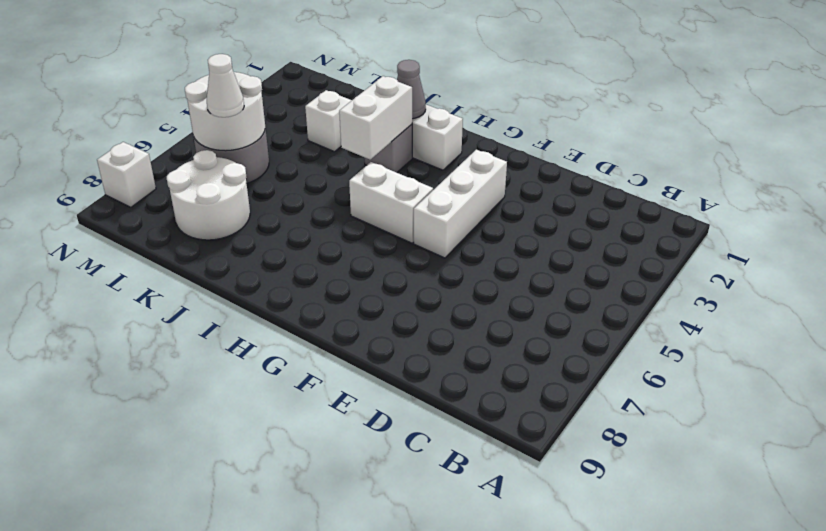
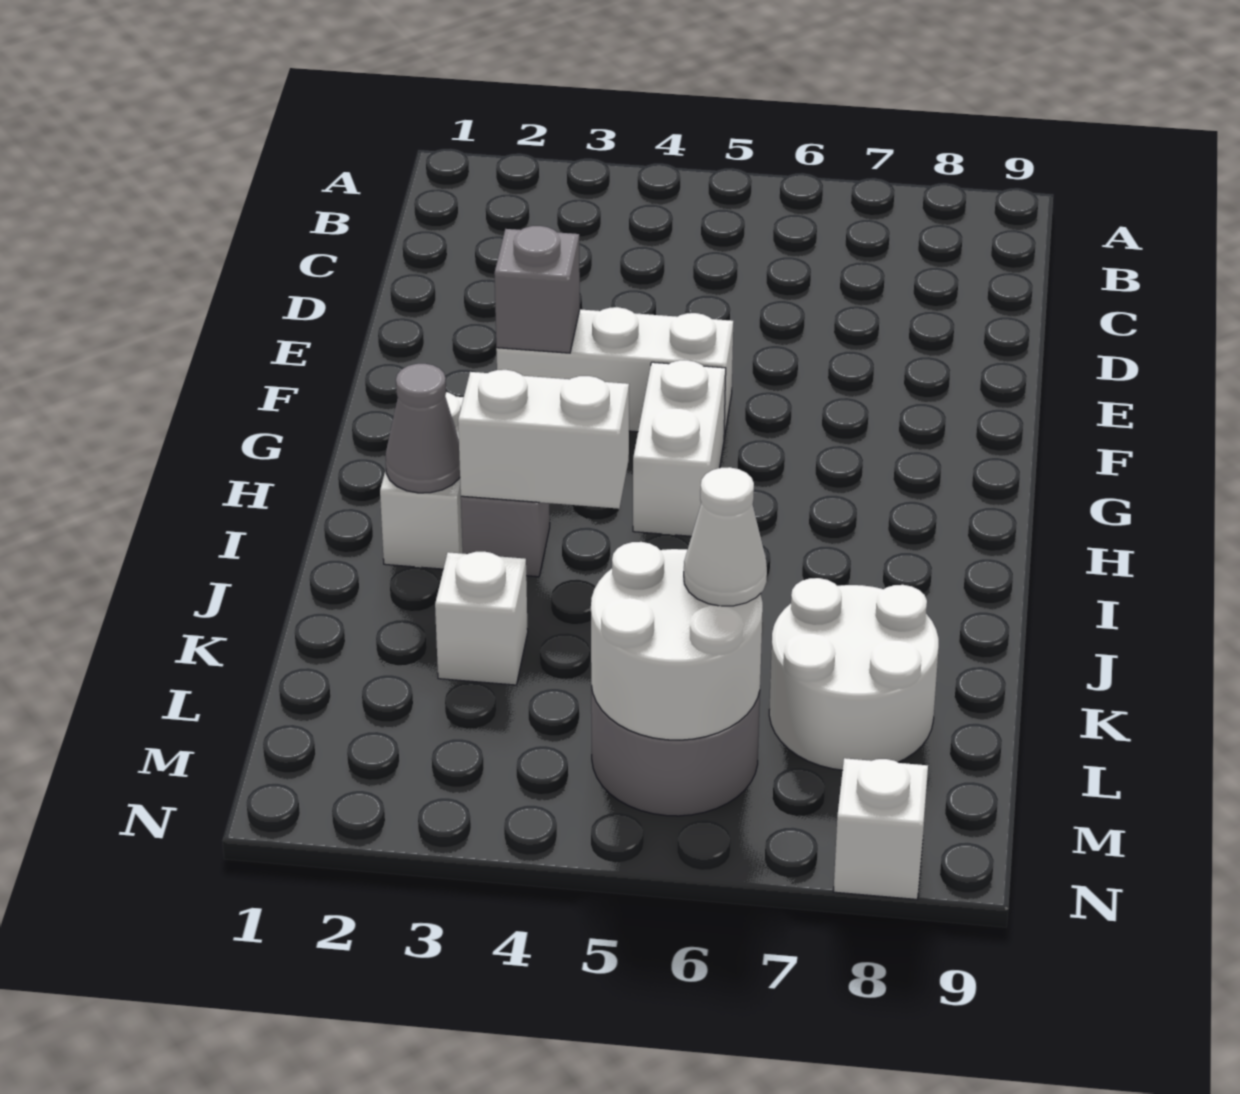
none -> grey brick F3 level 2

